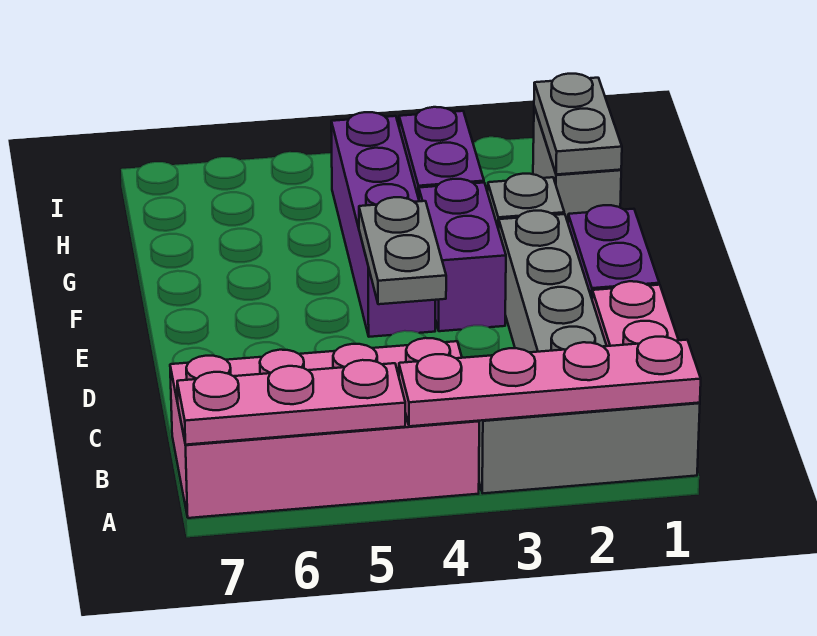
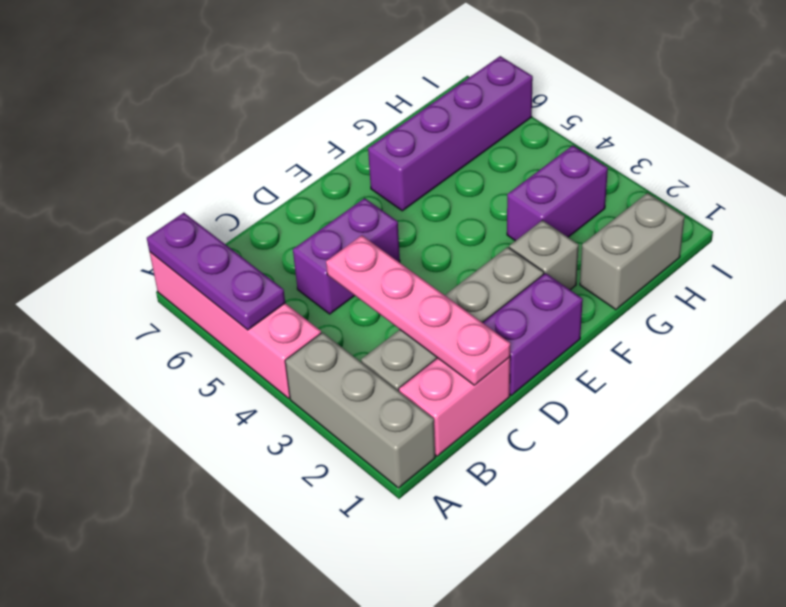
pink plate A1:A4 level 2 -> pink plate C1:C4 level 2
pink brick A4:B7 level 1 -> pink brick A4:A7 level 1
pink plate A5:A7 level 2 -> purple plate A5:A7 level 2
grey plate D4:E4 level 2 -> none
purple brick E3:F3 level 1 -> purple brick C5:D5 level 1
purple brick E4:H4 level 1 -> purple brick F6:I6 level 1
grey plate G1:H1 level 2 -> none

